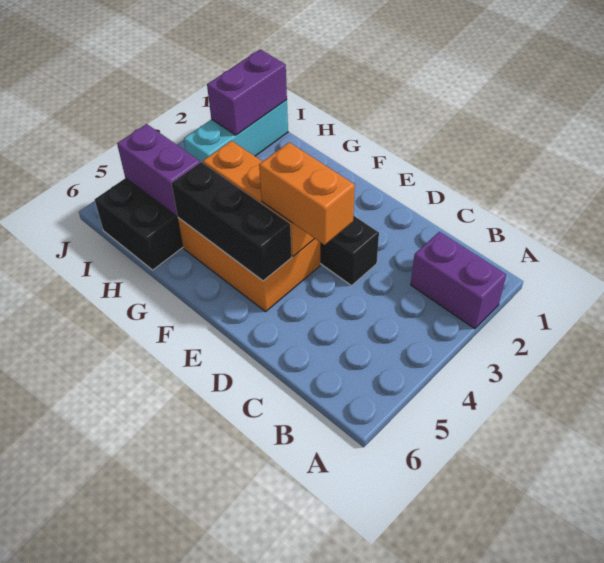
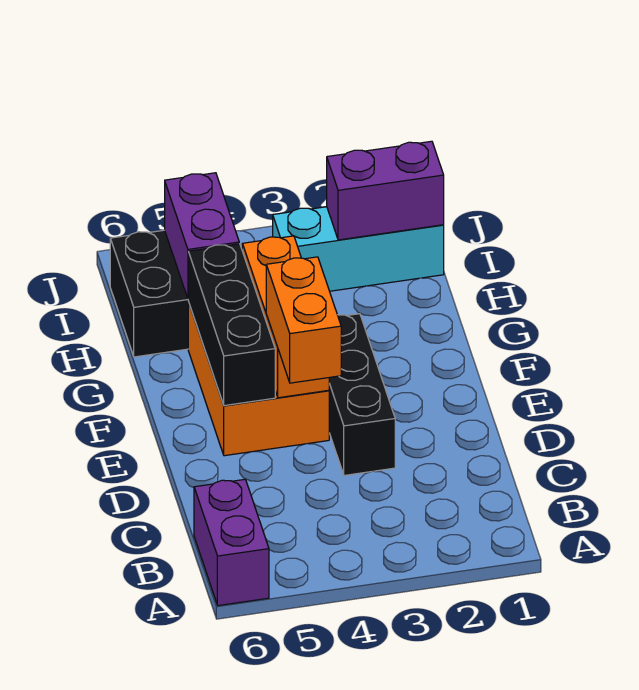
purple brick A2:B2 level 1 -> purple brick A6:B6 level 1

